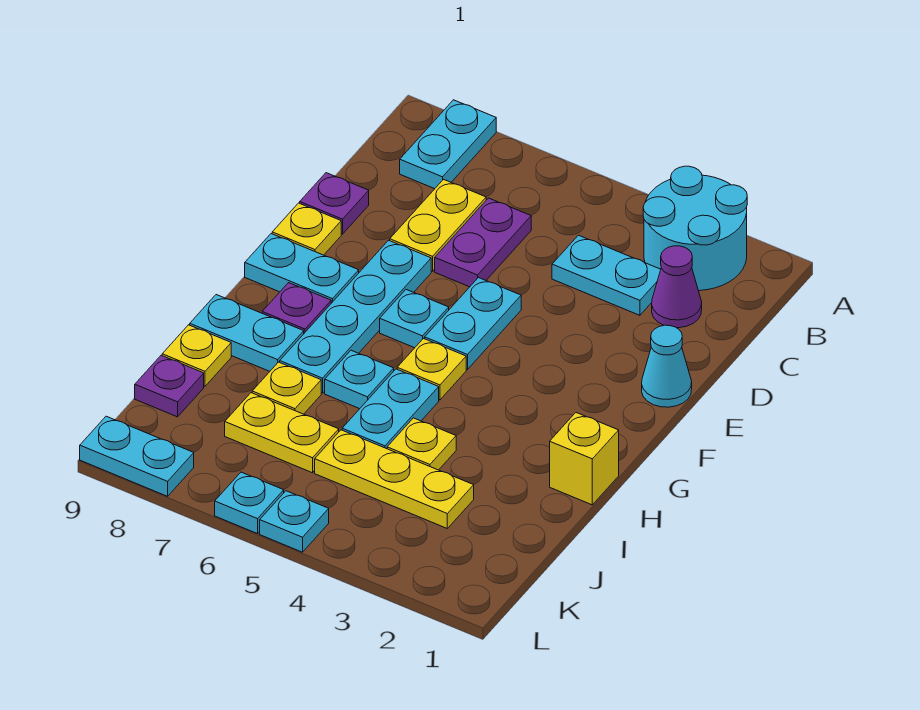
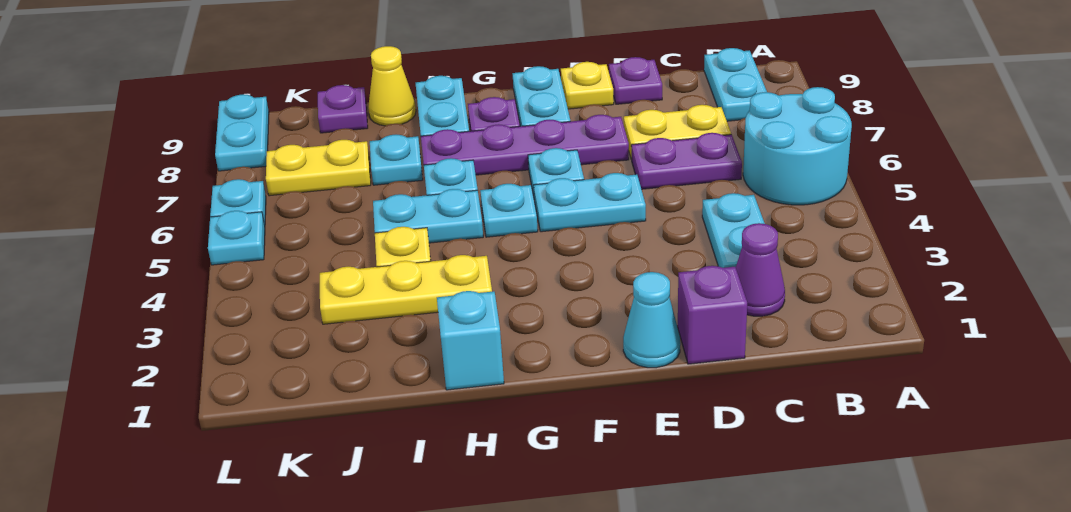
cyan round brick A2:B3 level 1 -> cyan round brick A5:B6 level 1
cyan plate A8:B8 level 1 -> cyan plate B8:B9 level 1
none -> purple brick D1 level 1
cyan plate E7:H7 level 1 -> purple plate E7:H7 level 1
yellow plate G5 level 1 -> cyan plate G5 level 1
yellow brick H1 level 1 -> cyan brick H1 level 1
yellow plate I7 level 1 -> cyan plate I7 level 1
yellow plate I9 level 1 -> yellow cone I9 level 1
yellow plate J3:J5 level 1 -> yellow plate H3:J3 level 1
yellow plate J6:J7 level 1 -> yellow plate J7:K7 level 1

